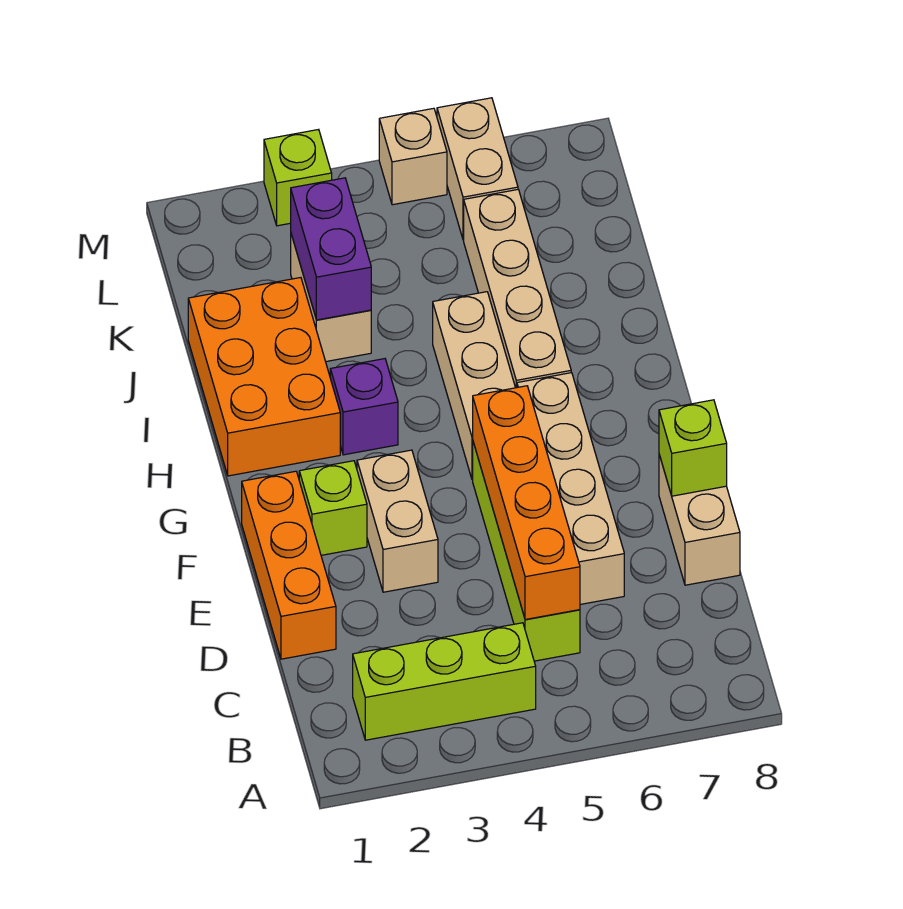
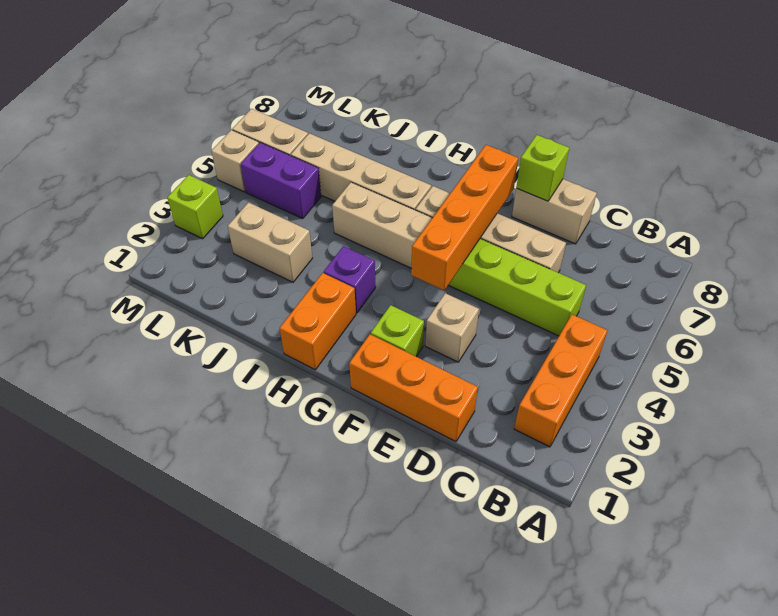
lime brick B2:B4 level 1 -> orange brick B2:B4 level 1
orange brick C5:F5 level 2 -> orange brick F4:F7 level 2
tan brick E3:F3 level 1 -> tan brick E3 level 1
orange brick H1:J2 level 1 -> orange brick H1:H2 level 1
purple brick J3:K3 level 2 -> purple brick K5:L5 level 1

